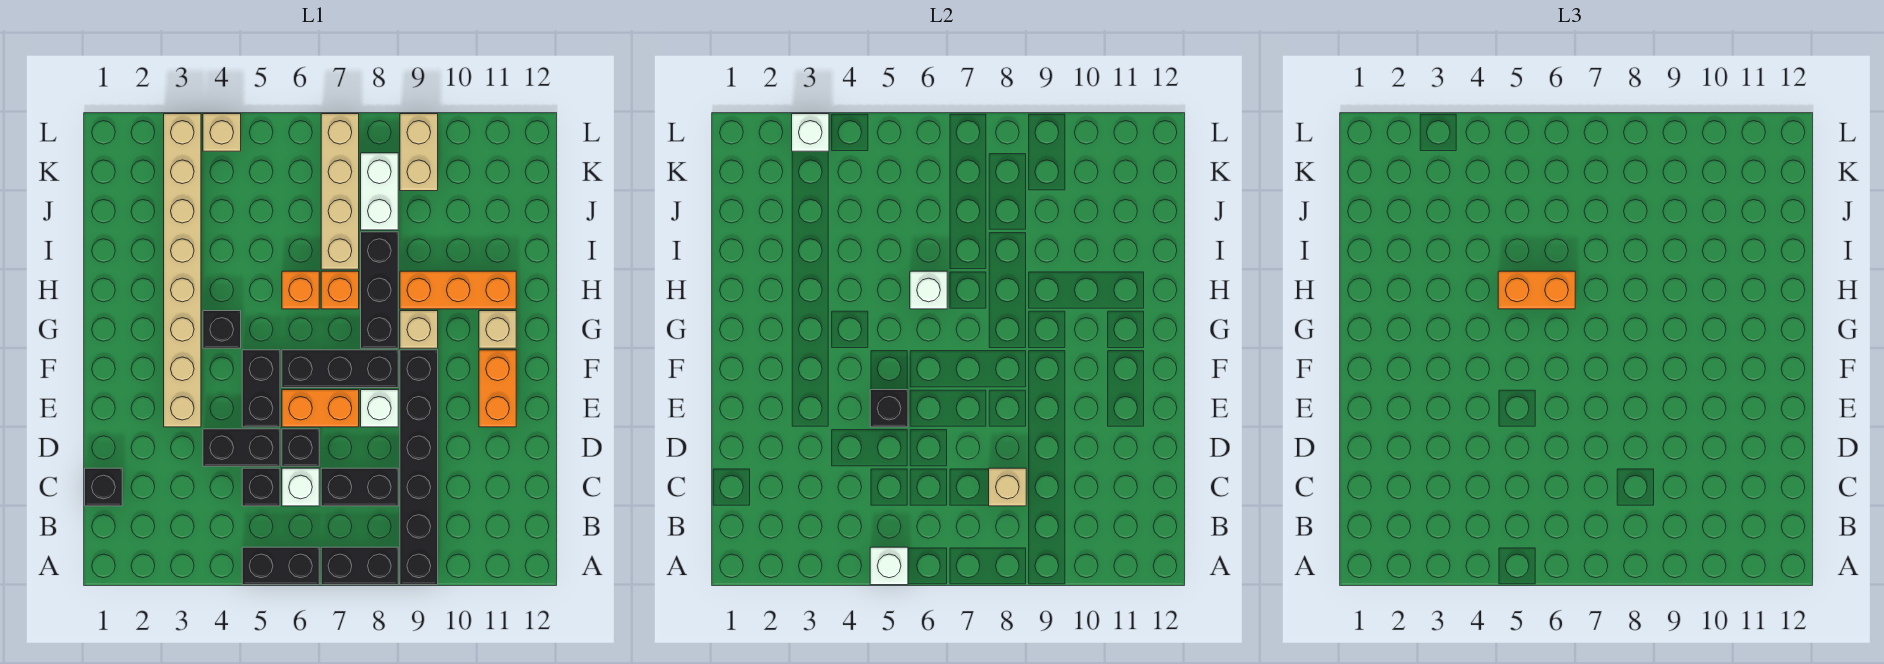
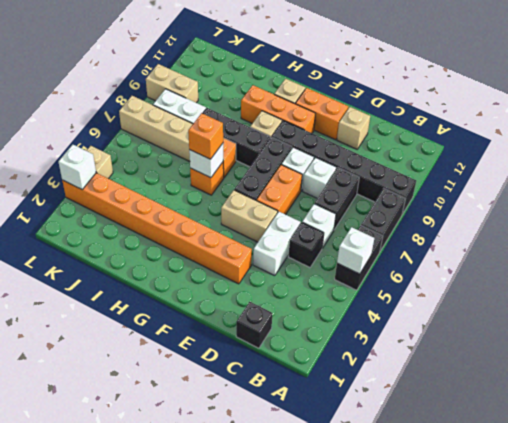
tan brick C8 level 2 -> tan brick D11 level 1
black brick D4:D5 level 1 -> white brick D4:D5 level 1
black brick D6 level 1 -> none
none -> white brick D8 level 1
tan brick E3:L3 level 1 -> orange brick E3:L3 level 1
black brick E5:F5 level 1 -> tan brick E5:F5 level 1
black brick E5 level 2 -> none
black brick G4 level 1 -> none
orange brick H5:H6 level 3 -> orange brick H6 level 3
orange brick H9:H11 level 1 -> orange brick F10:H10 level 1

